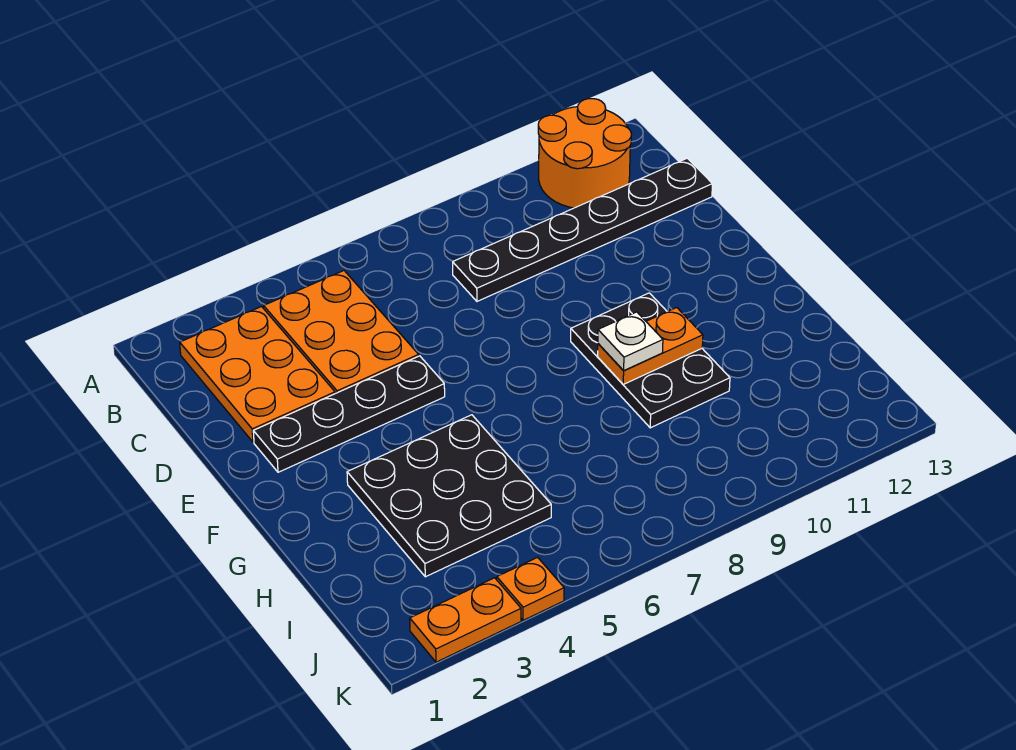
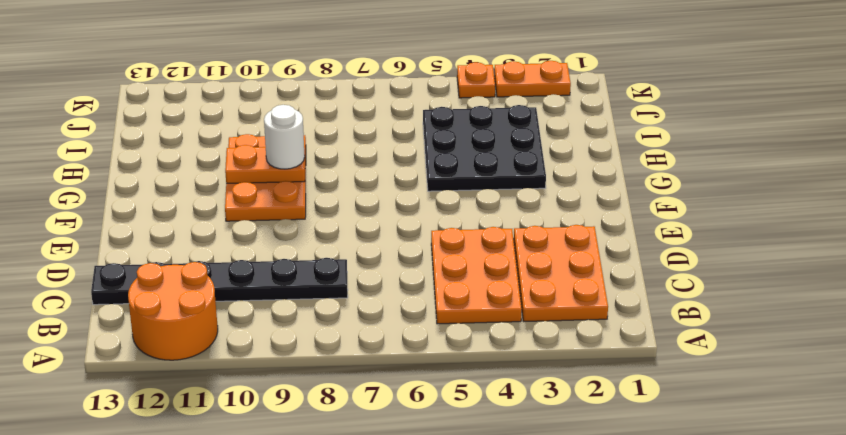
black plate E2:E5 level 1 -> none
black plate F9:H10 level 1 -> orange plate F9:H10 level 1
white plate G9 level 3 -> white round brick G9 level 3

